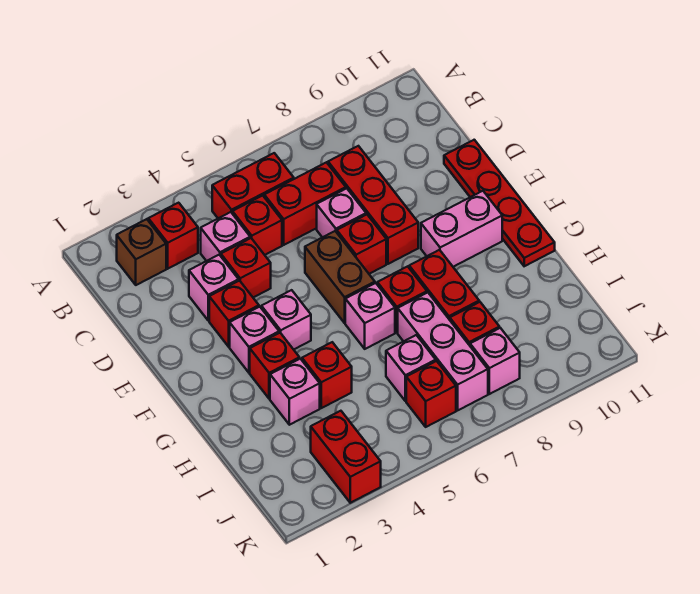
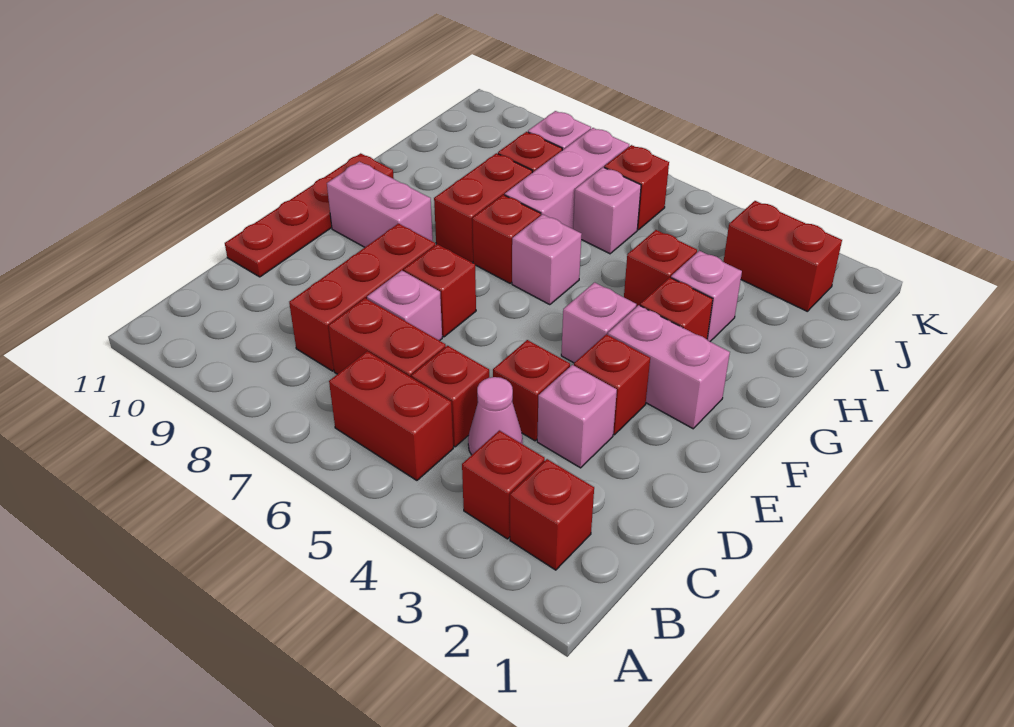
brown brick B2 level 1 -> red brick B2 level 1
pink brick C4 level 1 -> pink cone C4 level 1
brown brick E6:F6 level 1 -> none
pink brick F3 level 1 -> pink brick F2:F3 level 1
red brick J3:K3 level 1 -> red brick J2:J3 level 1

